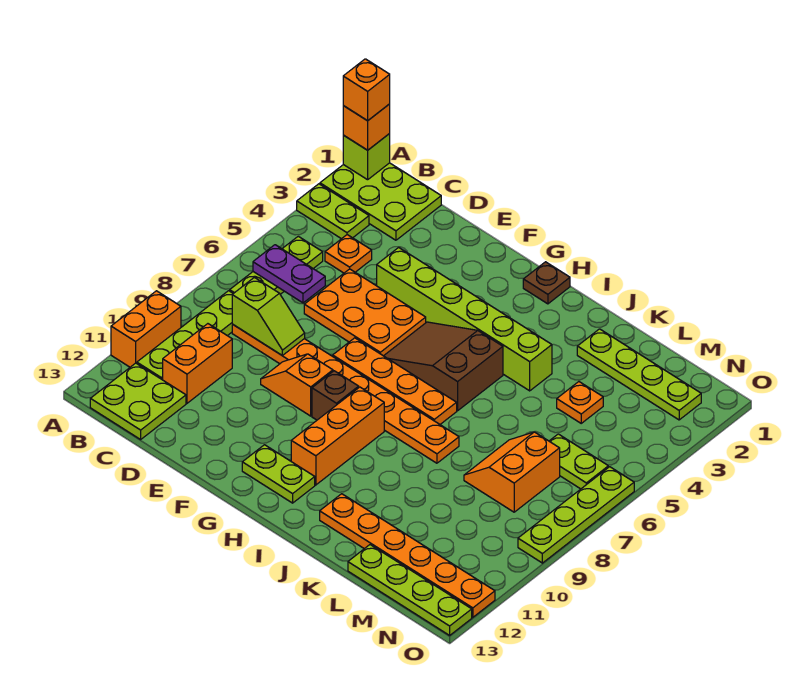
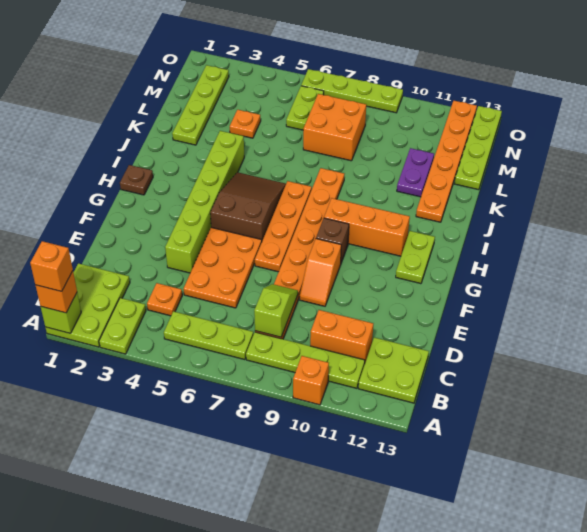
orange brick A10:A11 level 1 -> orange brick A10 level 1
purple plate B6:C6 level 2 -> purple plate K11:L11 level 1
brown slope G5:I6 level 1 top I -> brown slope G5:I6 level 1 top G
orange slope L7:M8 level 1 top M -> orange brick L7:M8 level 1

